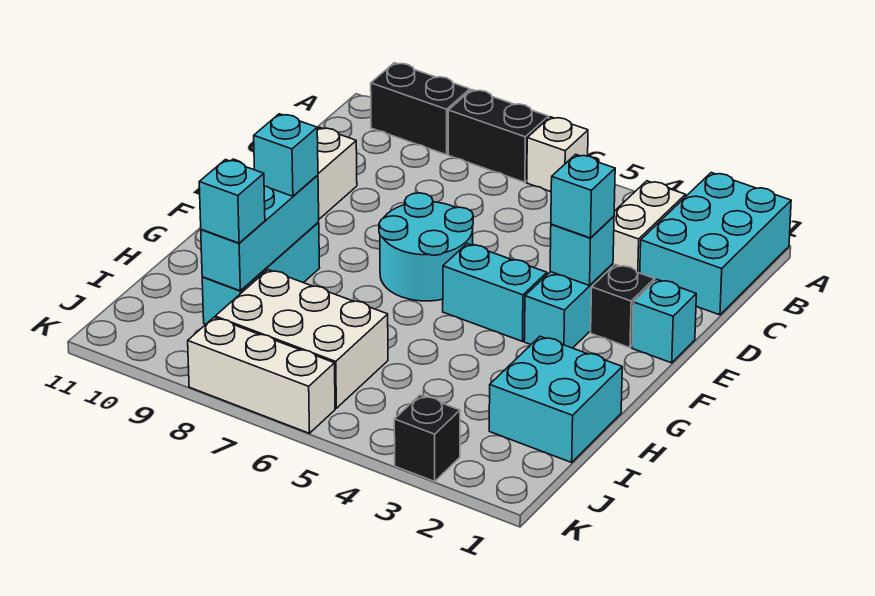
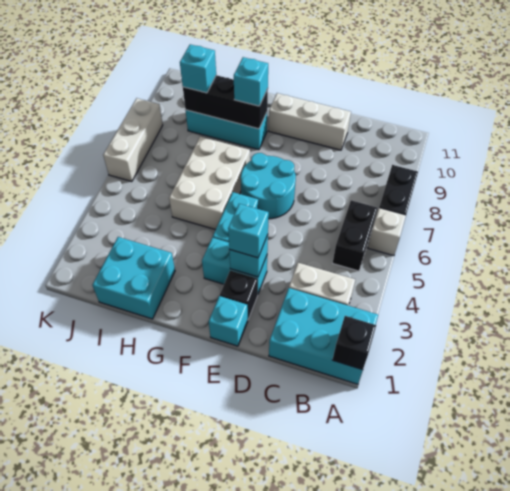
black brick A9:A10 level 1 -> black brick B5:B6 level 1
cyan brick G9:I9 level 2 -> black brick G9:I9 level 2
white brick I6:J8 level 1 -> white brick G5:H7 level 1
black brick K3 level 1 -> black brick A1 level 2

